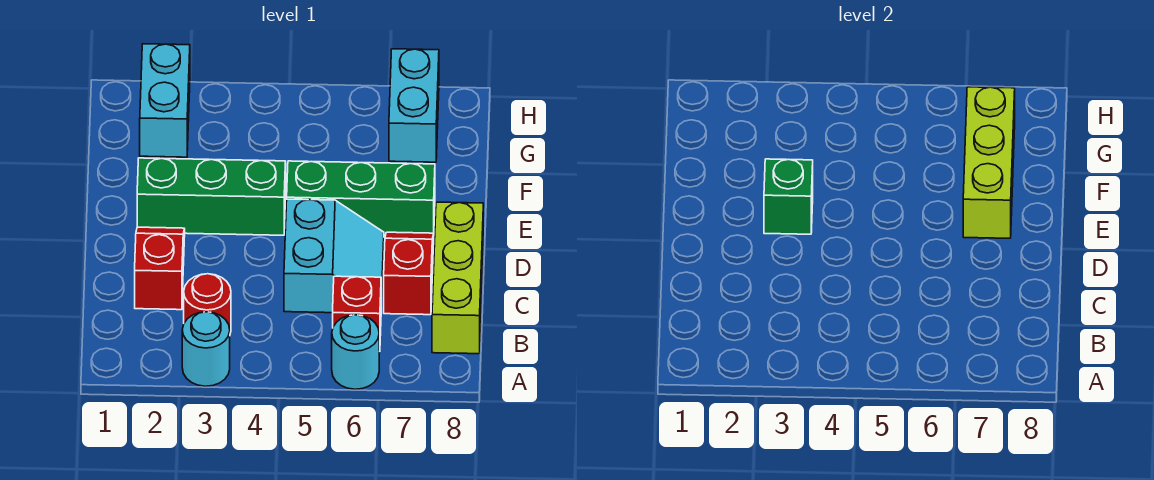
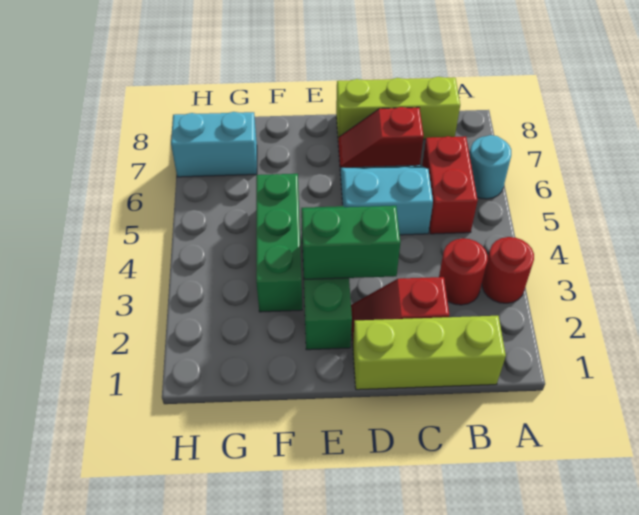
cyan round brick A3 level 1 -> red round brick A3 level 1
red brick B6 level 1 -> red brick B5:B6 level 1
green brick E3 level 2 -> green brick D3:E3 level 2
green brick E5:E7 level 1 -> green brick F3:F5 level 1
lime brick E7:G7 level 2 -> lime brick B1:D1 level 1
cyan brick G2:H2 level 1 -> none

